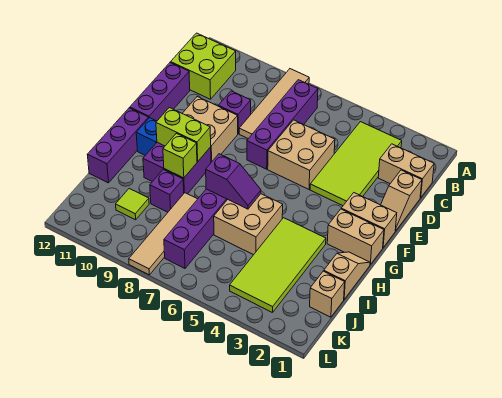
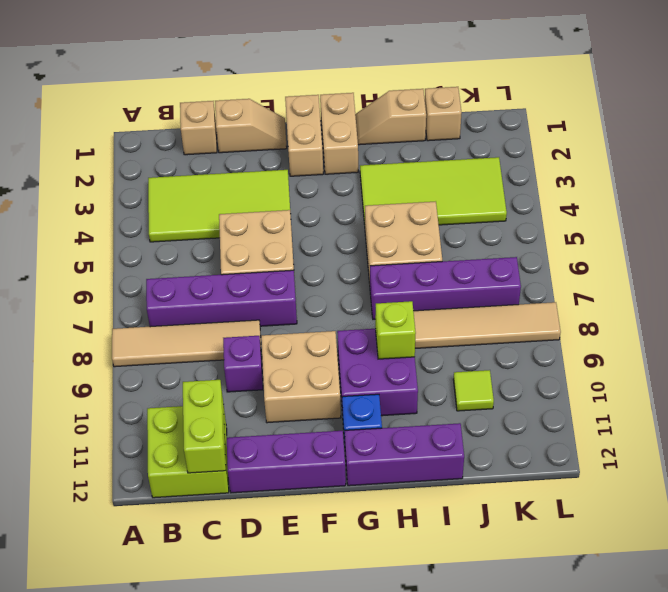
tan brick C1:C2 level 1 -> tan brick C1 level 1
lime brick G9:G10 level 2 -> lime brick C11:C12 level 2
purple slope H6:H7 level 2 top 7 -> none
purple brick I9 level 1 -> none

